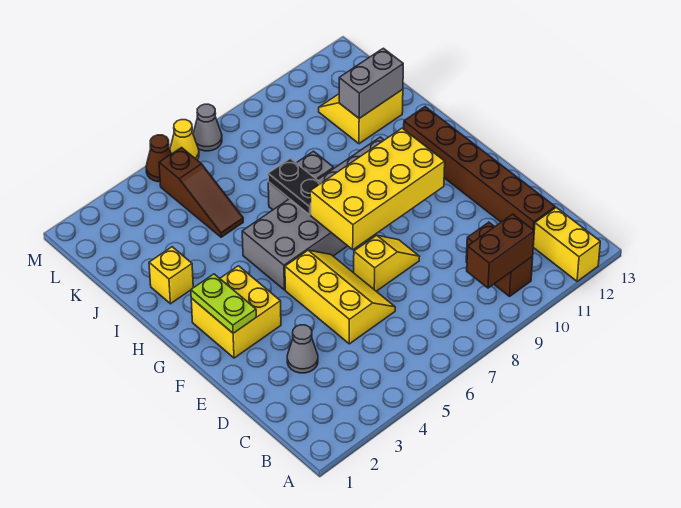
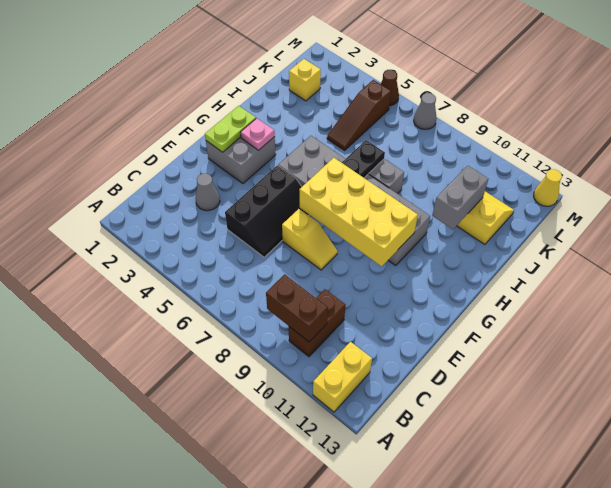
brown brick C12:H12 level 1 -> none
yellow slope D5:F6 level 1 top 5 -> black slope D5:F6 level 1 top 5
yellow brick F2:G3 level 1 -> grey brick F2:G3 level 1
none -> pink plate G3 level 2
yellow brick I2 level 1 -> yellow brick K2 level 1
grey brick J11:J12 level 2 -> grey brick I11:J11 level 2
yellow cone M6 level 1 -> yellow cone M13 level 1

